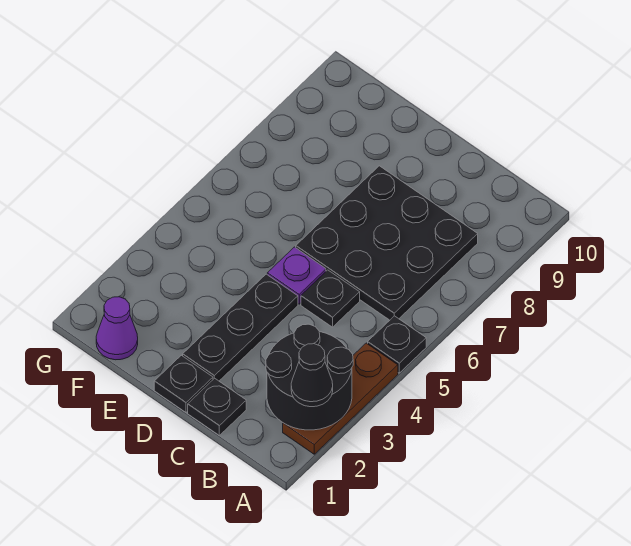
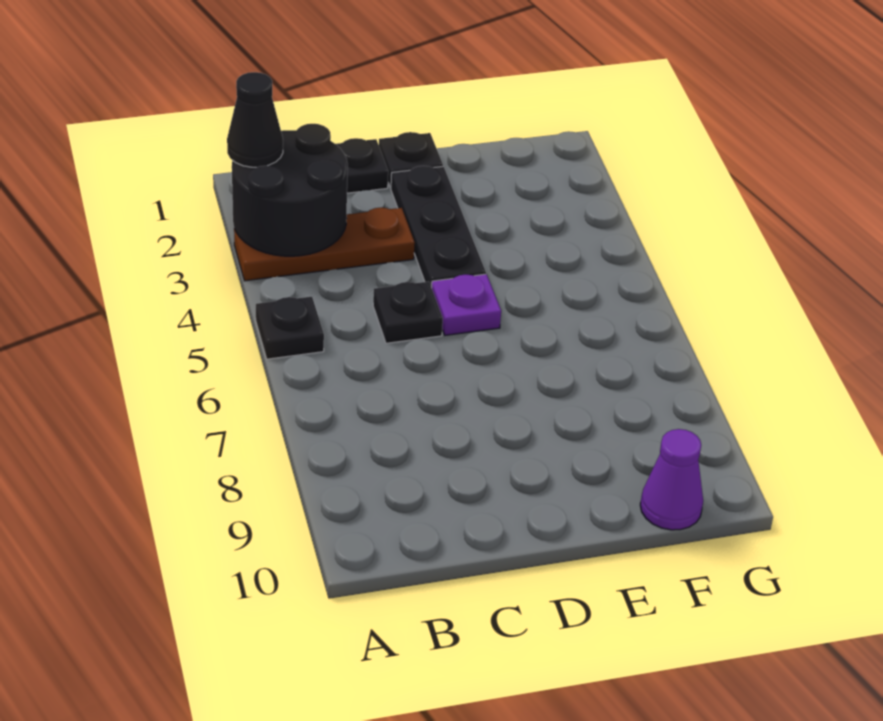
brown plate A2:A4 level 1 -> brown plate A3:C3 level 1
black plate B6:D8 level 1 -> none
purple cone F1 level 1 -> purple cone F10 level 1

